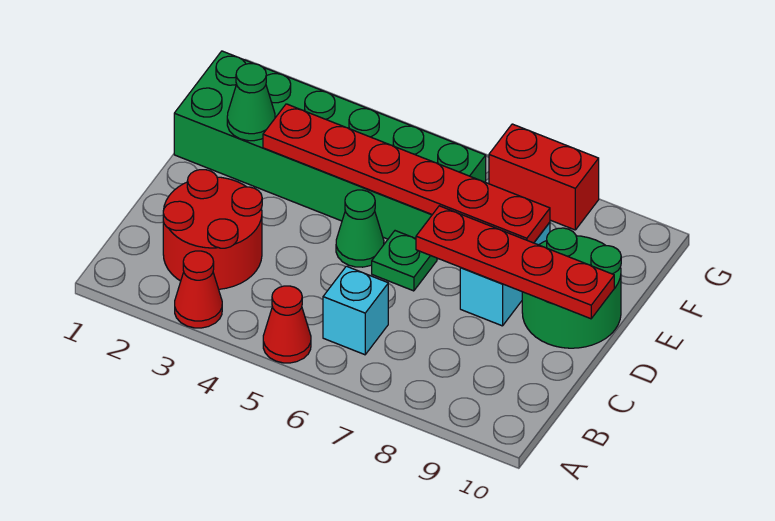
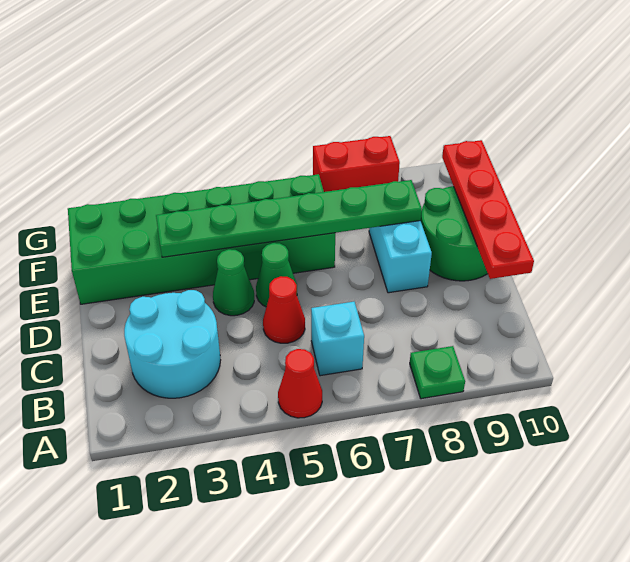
red cone A3 level 1 -> red cone C5 level 1
red round brick B2:C3 level 1 -> cyan round brick B2:C3 level 1
green plate D6 level 1 -> green plate A8 level 1
red plate D7:D10 level 2 -> red plate C10:F10 level 2
green cone E2 level 2 -> green cone D4 level 1
red plate E3:E8 level 2 -> green plate E3:E8 level 2

